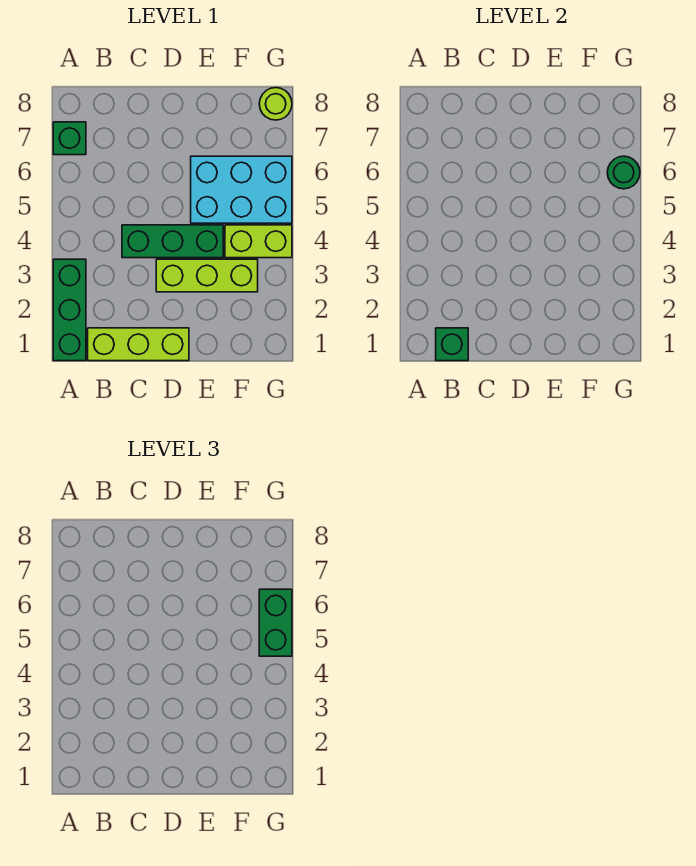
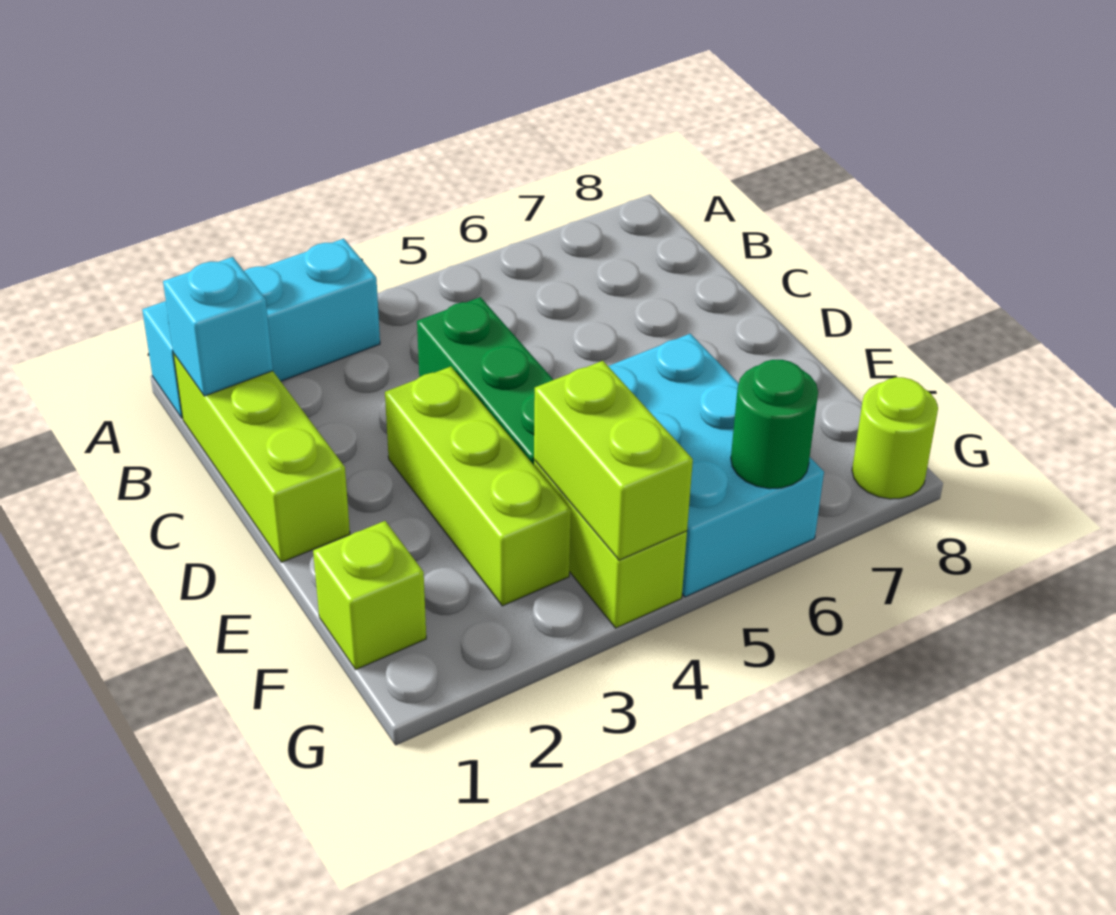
green brick A1:A3 level 1 -> cyan brick A1:A3 level 1
green brick A7 level 1 -> none
green brick B1 level 2 -> cyan brick B1 level 2
none -> lime brick F1 level 1
none -> lime brick F4:G4 level 2
green brick G5:G6 level 3 -> none

